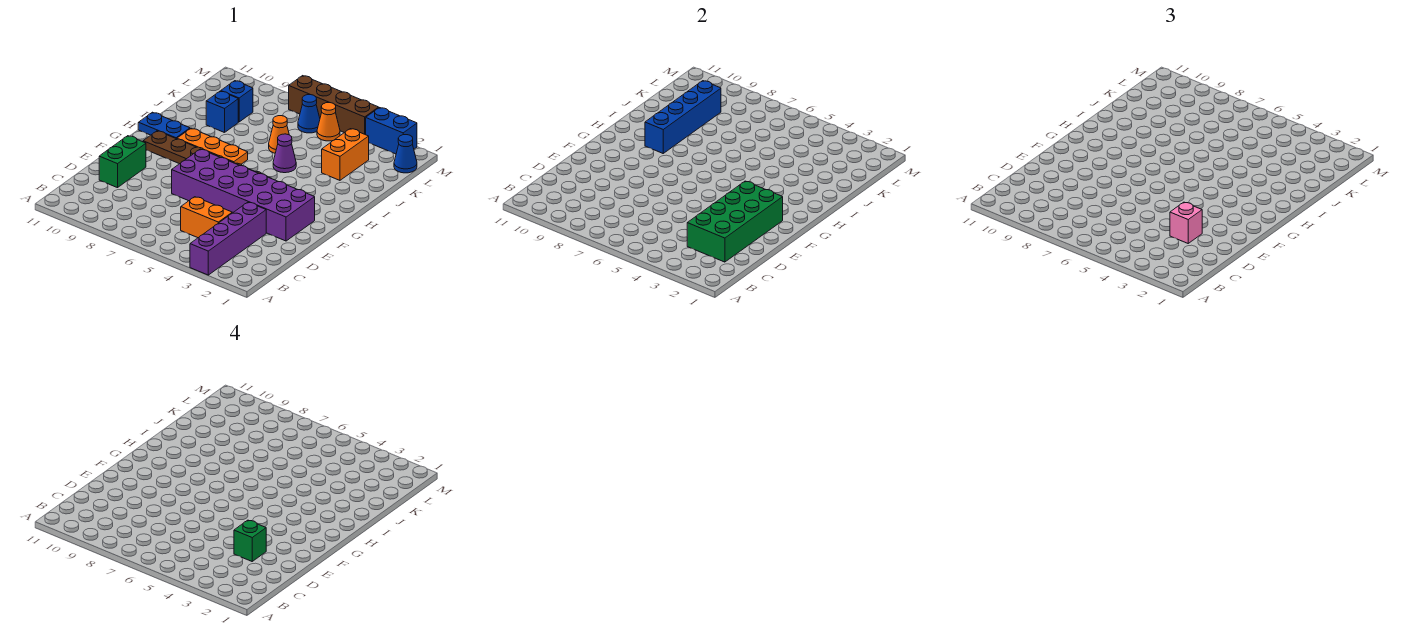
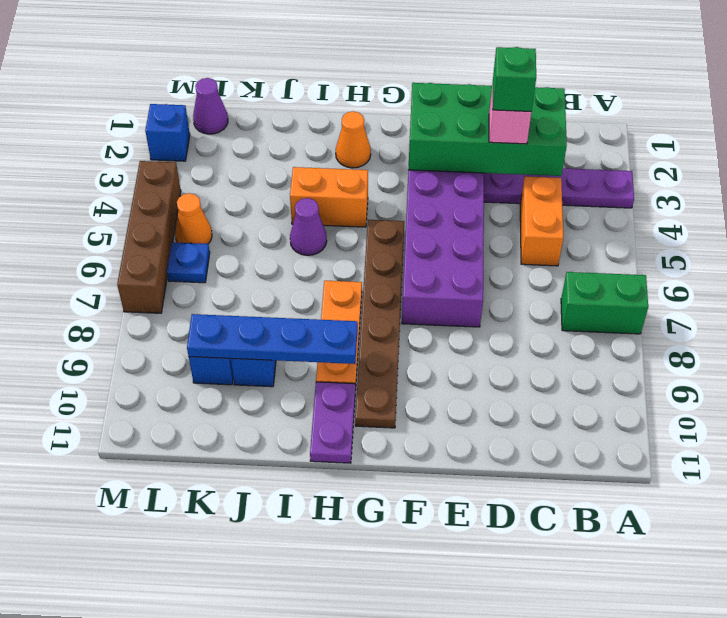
purple brick A3:D3 level 1 -> purple plate A3:D3 level 1
green brick D10:E10 level 1 -> green brick A7:B7 level 1
blue brick H9:K9 level 2 -> blue plate H9:K9 level 2
blue plate H10:H11 level 1 -> purple plate H10:H11 level 1
orange brick J3:K3 level 1 -> orange brick H4:I4 level 1
orange cone J6 level 1 -> orange cone H2 level 1
blue cone L1 level 1 -> purple cone L1 level 1
blue cone L6 level 1 -> blue plate L6 level 1
blue brick M2:M3 level 1 -> blue brick M2 level 1

